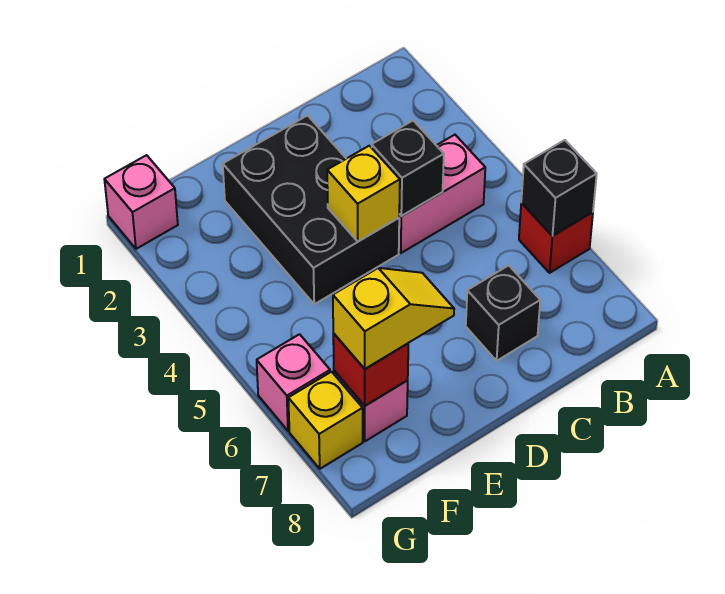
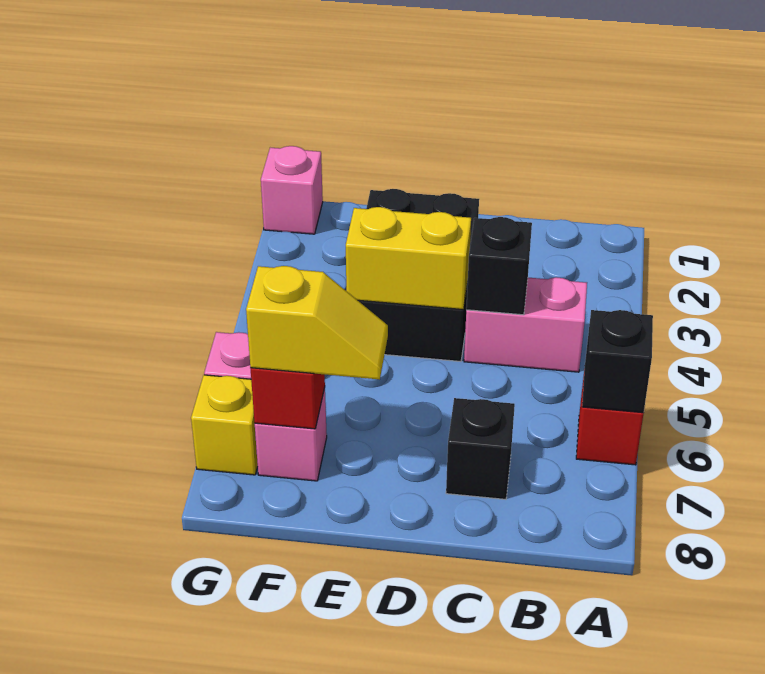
yellow brick D4 level 2 -> yellow brick D4:E4 level 2

